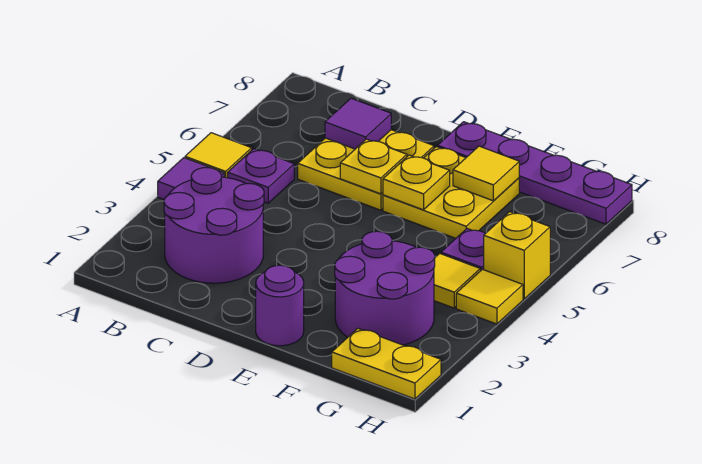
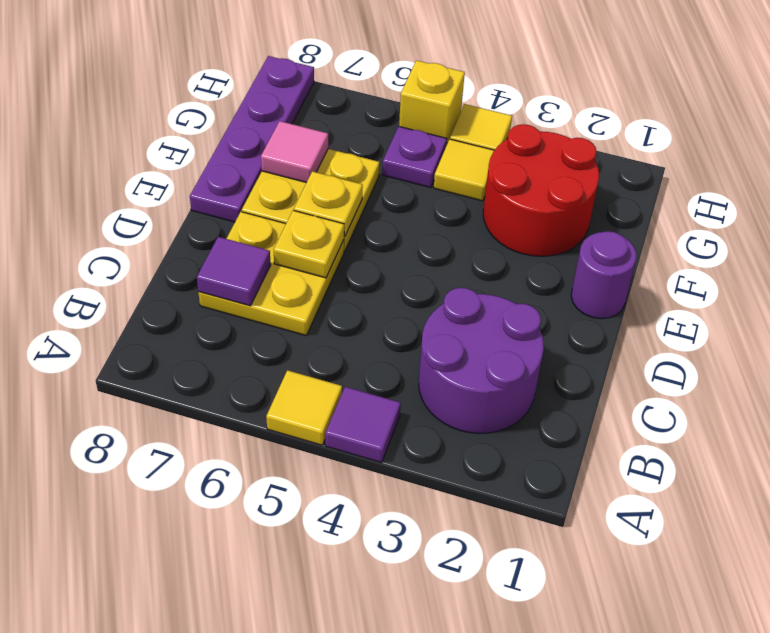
purple plate B5 level 1 -> none
purple round brick F2:G3 level 1 -> red round brick F2:G3 level 1
yellow tile F7 level 2 -> pink tile F7 level 2
yellow plate G1:H1 level 1 -> none

